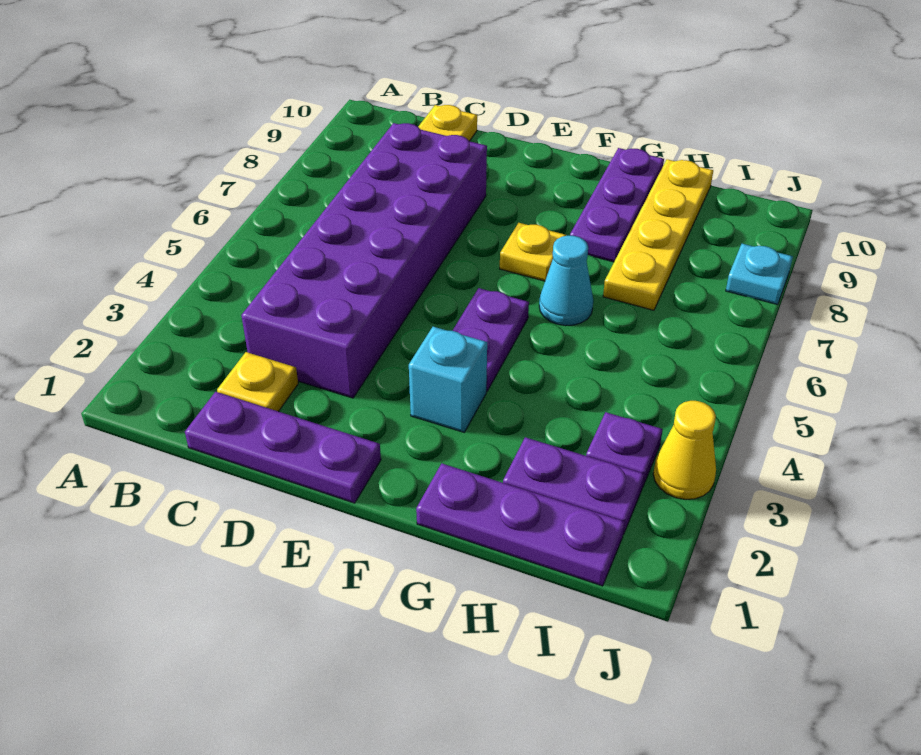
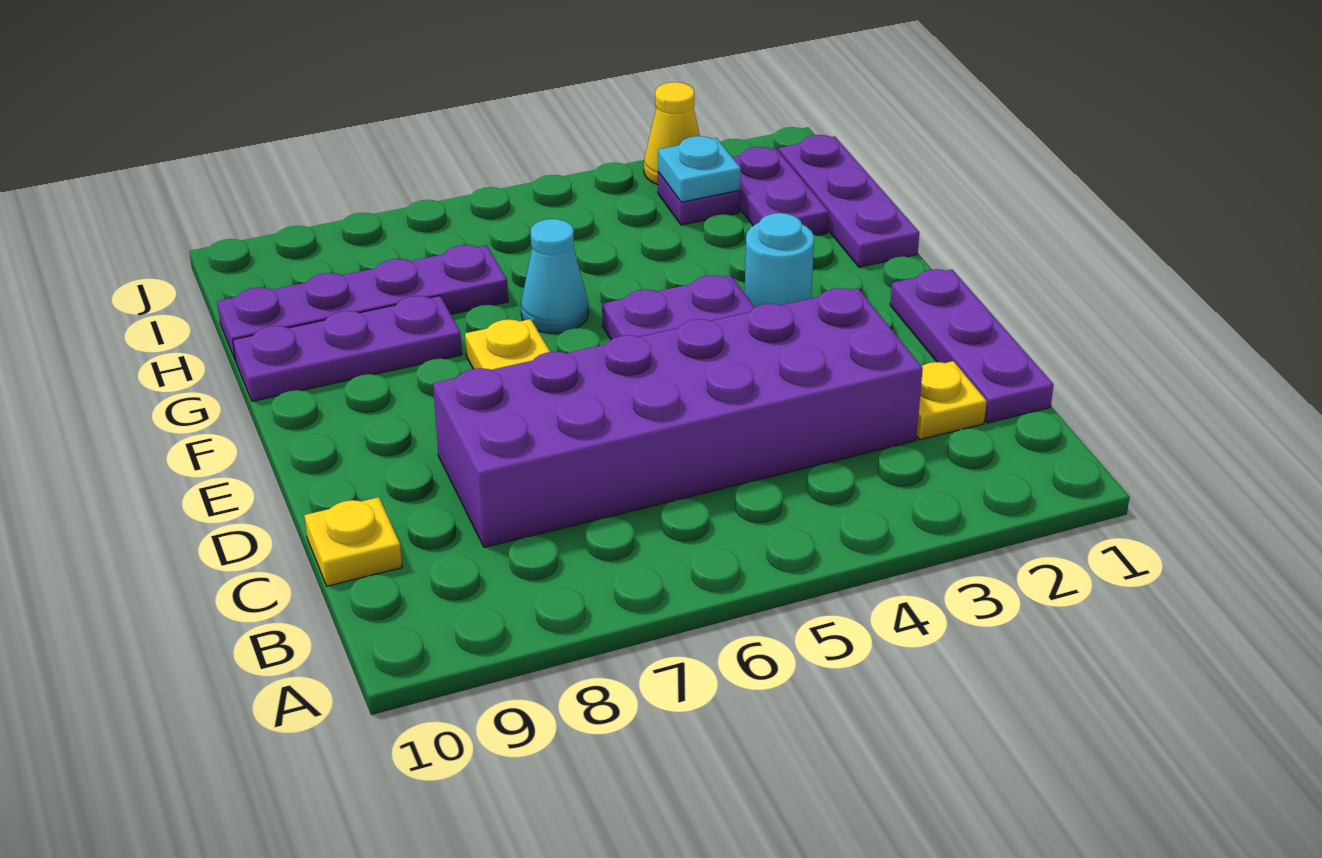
cyan brick F3 level 1 -> cyan round brick F3 level 1
yellow plate H7:H10 level 1 -> purple plate H7:H10 level 1
cyan plate J8 level 1 -> cyan plate I3 level 2

